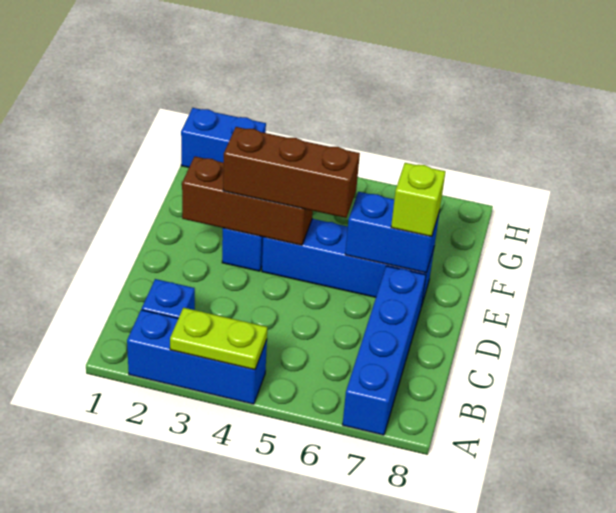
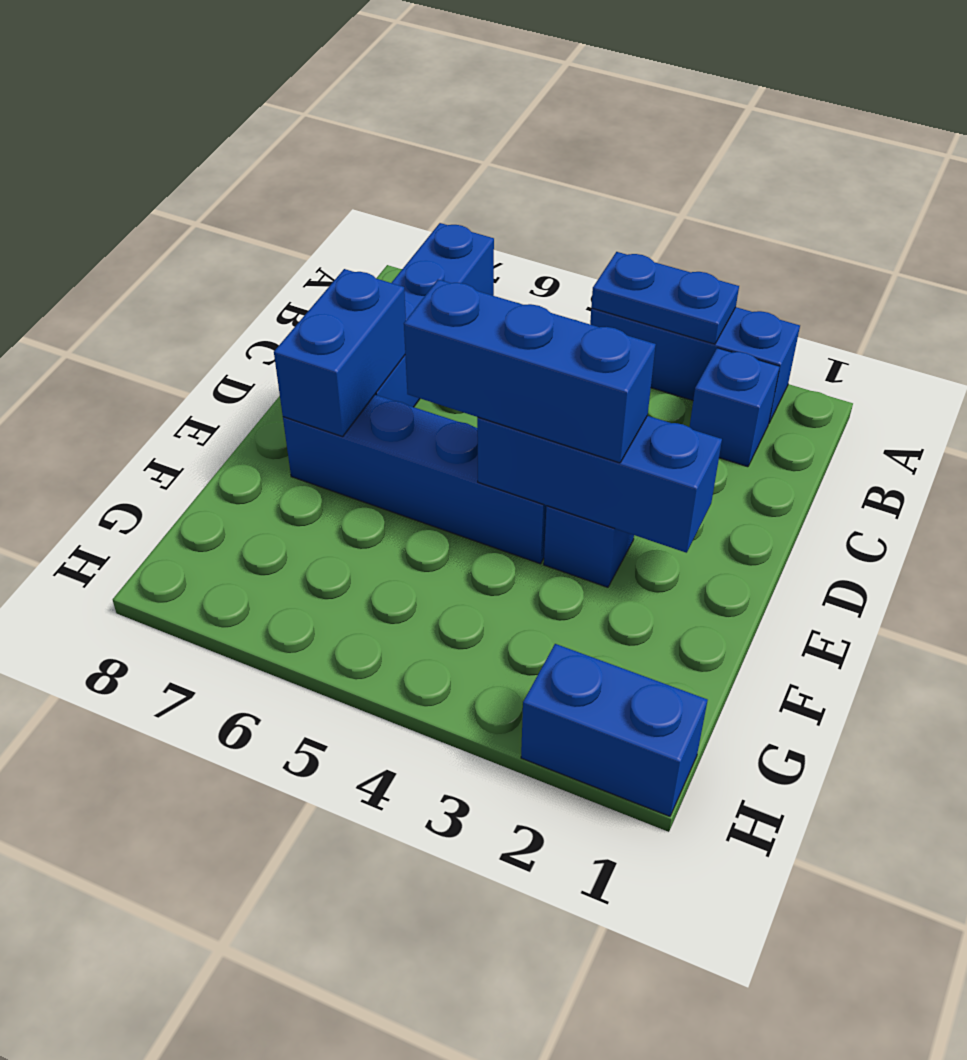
lime plate A3:A4 level 2 -> blue plate A3:A4 level 2
brown brick E2:E4 level 2 -> blue brick E2:E4 level 2
brown brick E3:E5 level 3 -> blue brick E3:E5 level 3
blue brick E6:E7 level 2 -> blue brick D7:E7 level 2
lime brick E7 level 3 -> none

